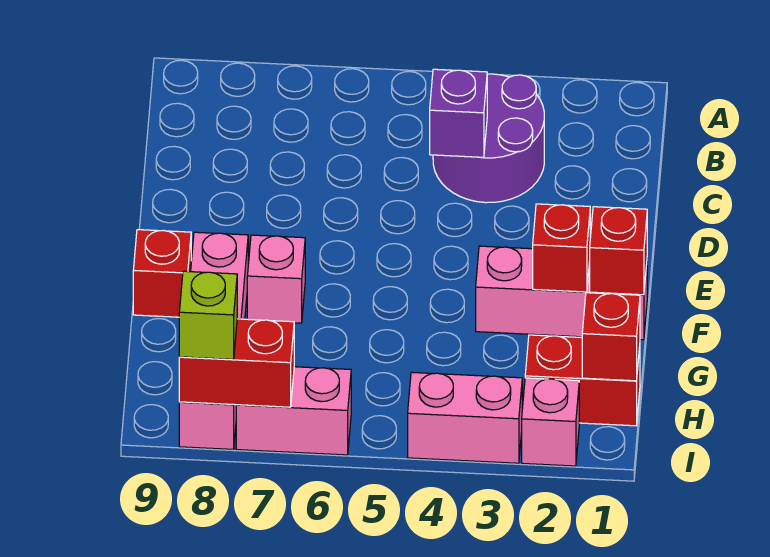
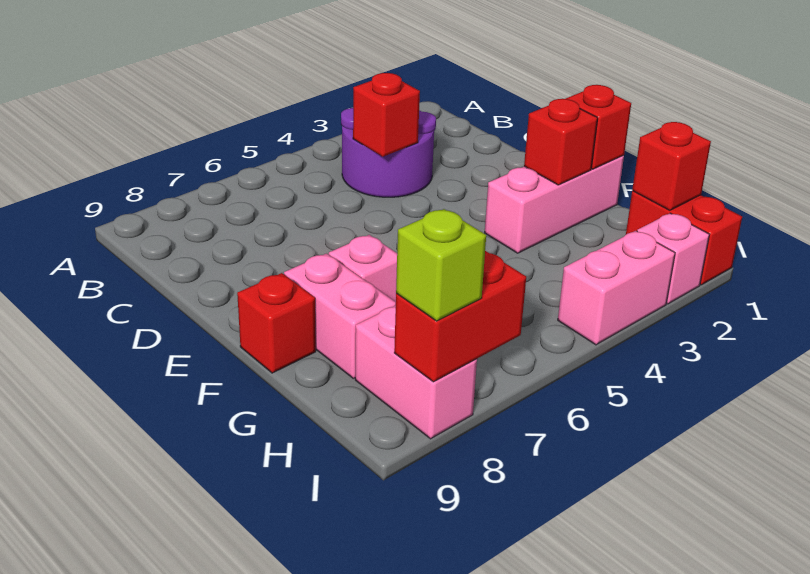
purple brick C4 level 2 -> red brick C4 level 2
red brick H1:H2 level 1 -> red brick H1:I1 level 1
pink brick I6:I7 level 1 -> none

